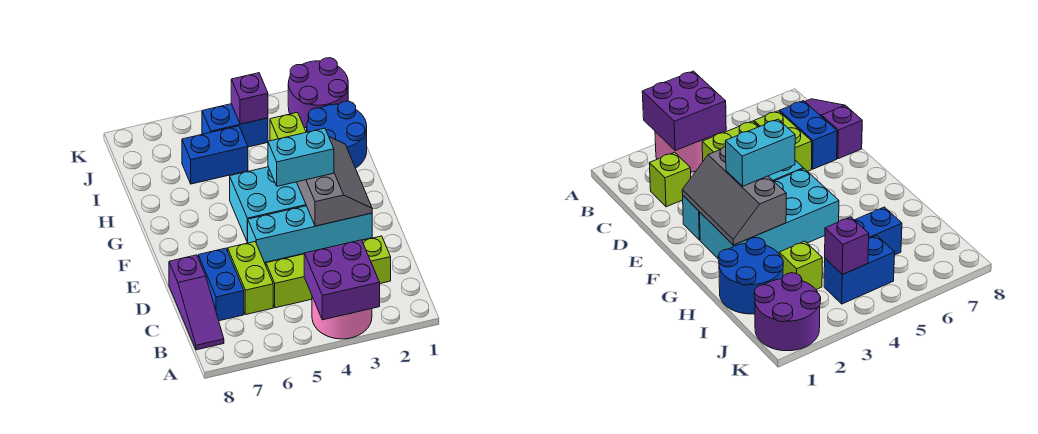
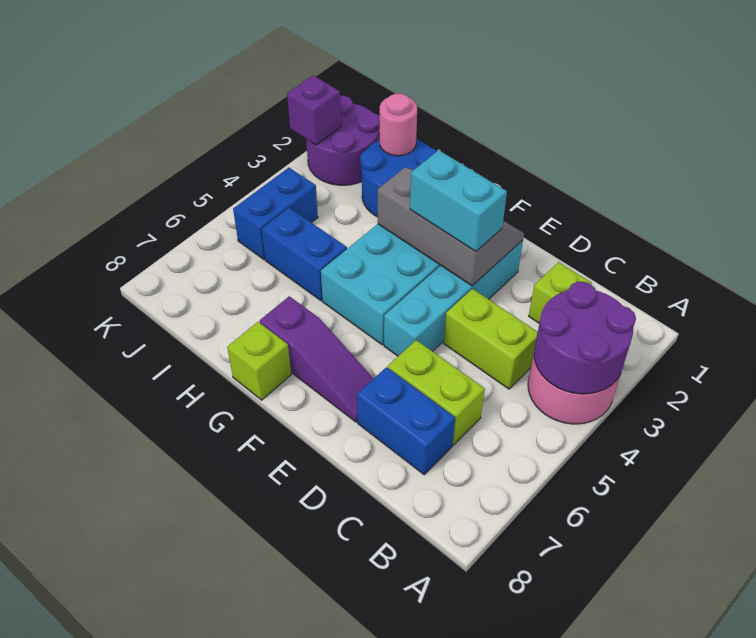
purple brick A3:B4 level 2 -> purple round brick A3:B4 level 2
purple slope B8:D8 level 1 top D -> purple slope E7:G7 level 1 top G
lime brick C4:C5 level 1 -> lime brick C4:D4 level 1
cyan brick F3:F4 level 3 -> cyan brick E3:F3 level 3
none -> pink round brick I1 level 2
lime brick I3 level 1 -> lime brick G8 level 1
blue brick I5:I6 level 1 -> blue brick H5:I5 level 1
purple brick J4 level 2 -> purple brick K2 level 2

